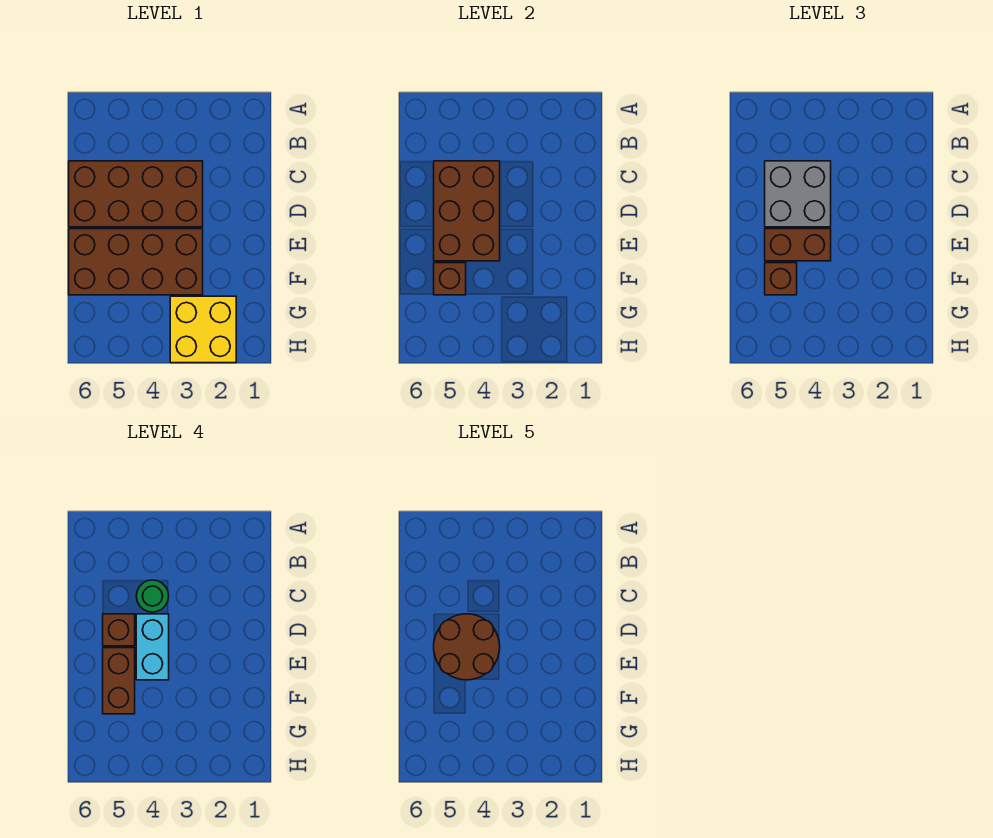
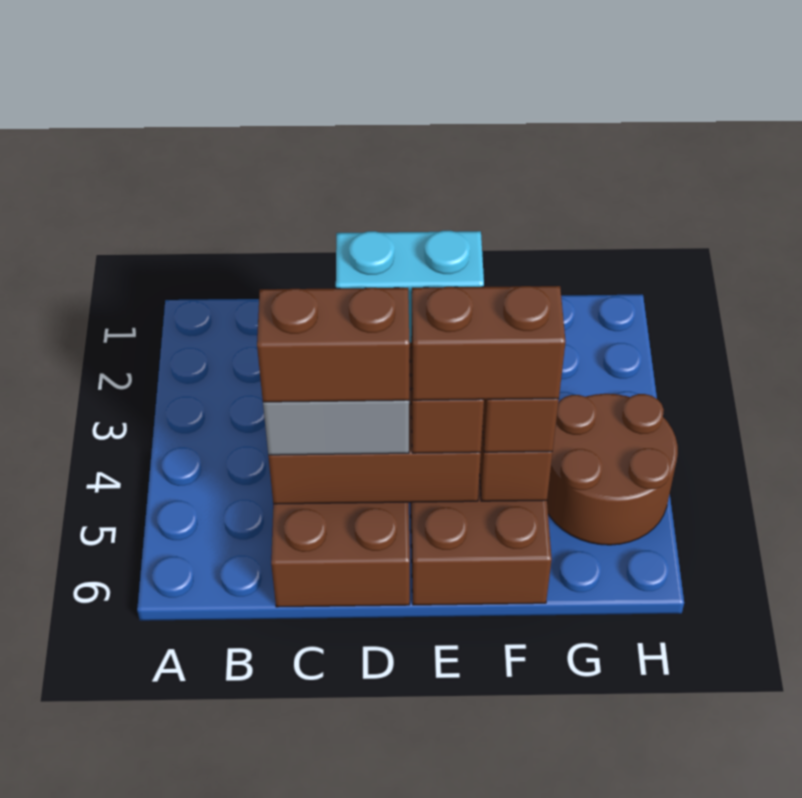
green round brick C4 level 4 -> none
brown round brick D4:E5 level 5 -> brown round brick G4:H5 level 1
brown brick D5 level 4 -> brown brick C5:D5 level 4
yellow brick G2:H3 level 1 -> none

